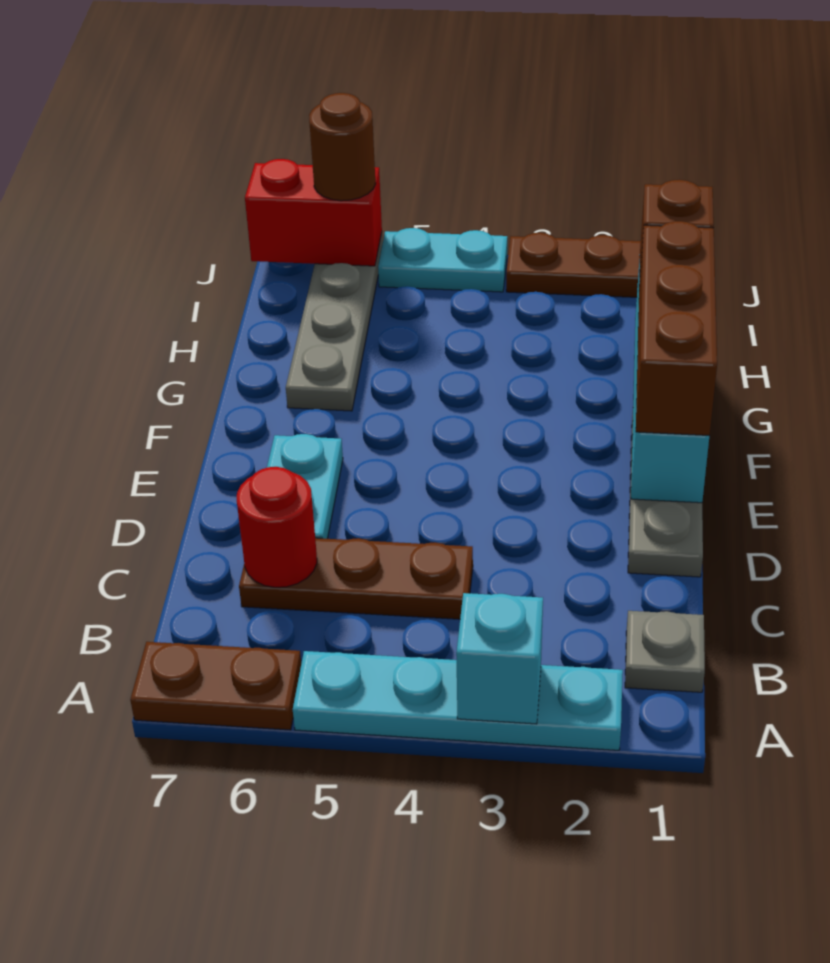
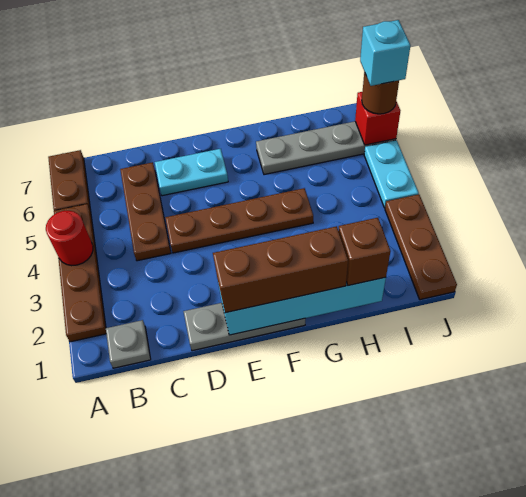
cyan plate A2:A5 level 1 -> brown plate A2:A5 level 1
cyan brick A3 level 2 -> cyan brick J6 level 4
red round brick C6 level 2 -> red round brick A4 level 2
none -> brown plate D4:G4 level 1
red brick J6:J7 level 2 -> red brick J6 level 2

